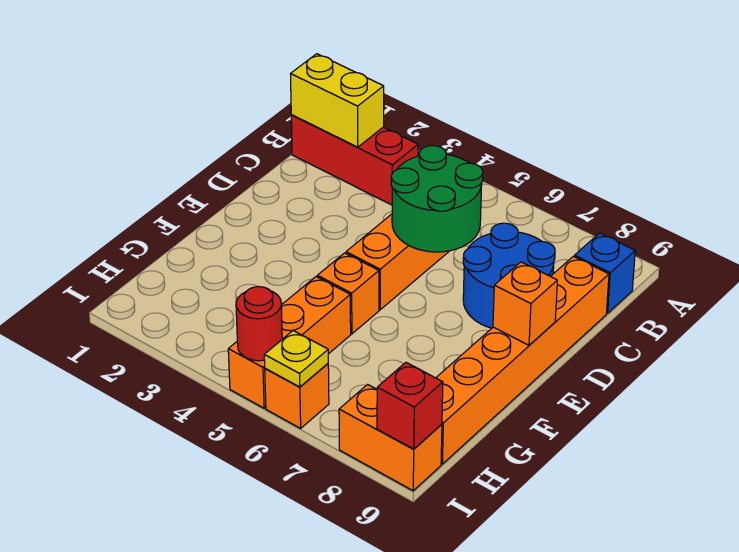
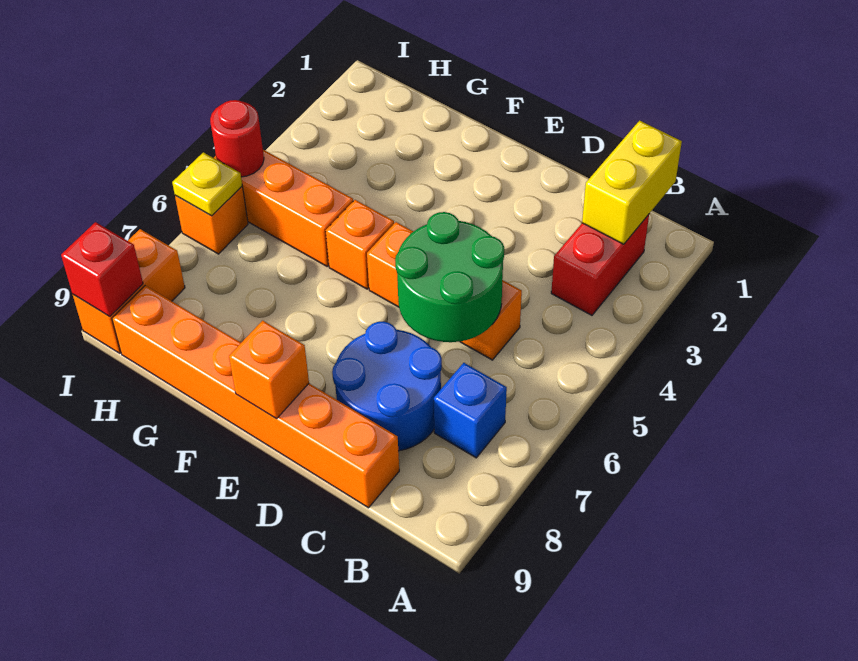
red brick B1:B3 level 1 -> red brick B2:B3 level 1
blue brick B9 level 1 -> blue brick B7 level 1

